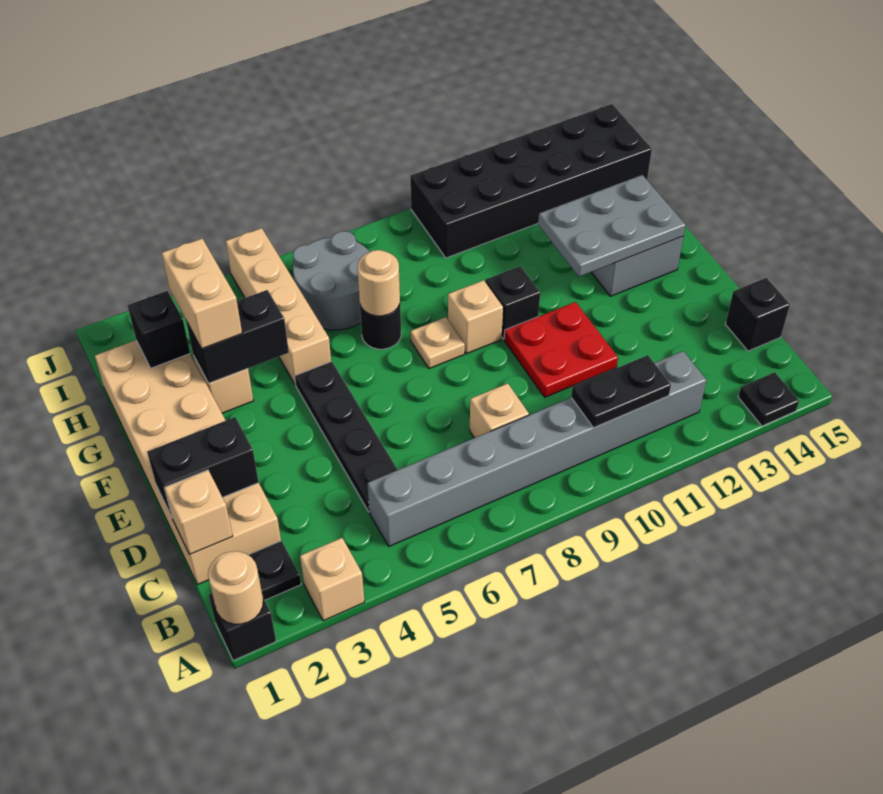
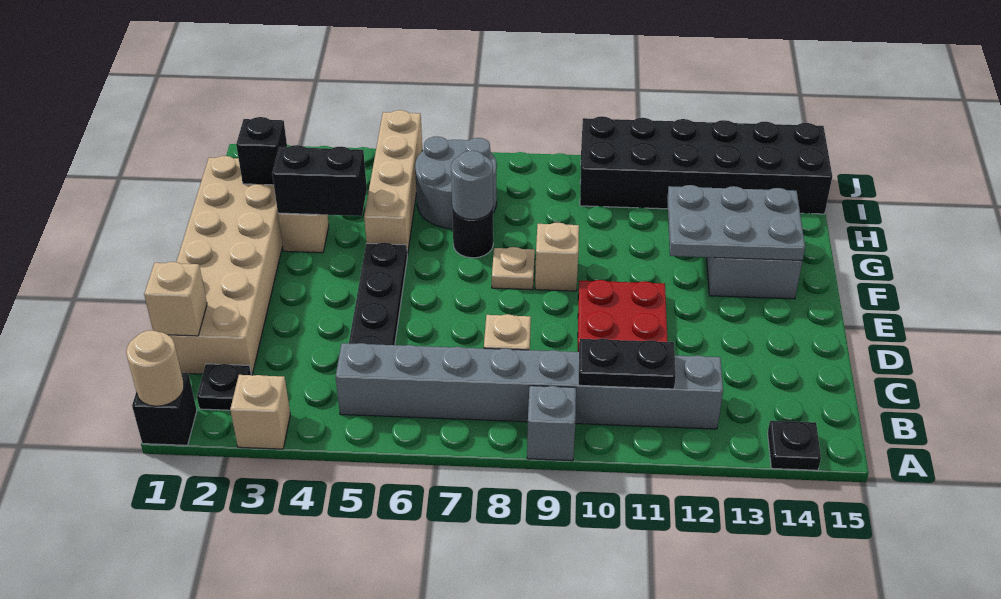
none -> grey brick A9 level 1
black brick C15 level 1 -> none
black brick D1:D2 level 2 -> none
black brick F10 level 1 -> none
tan brick G3:H3 level 3 -> none
tan round brick G7 level 2 -> grey round brick G7 level 2

